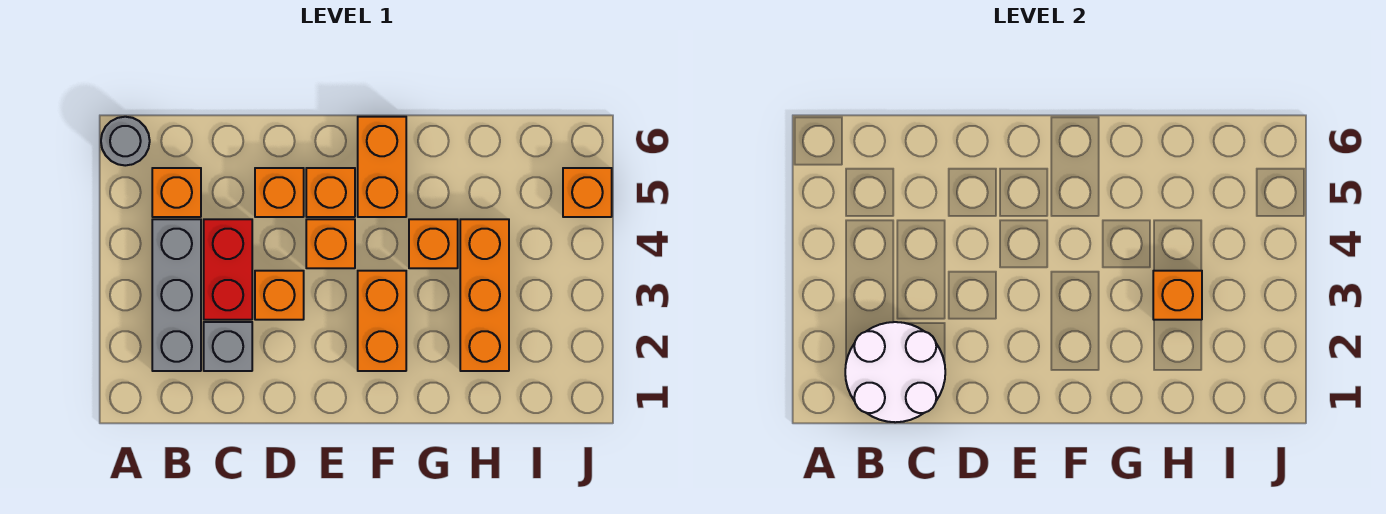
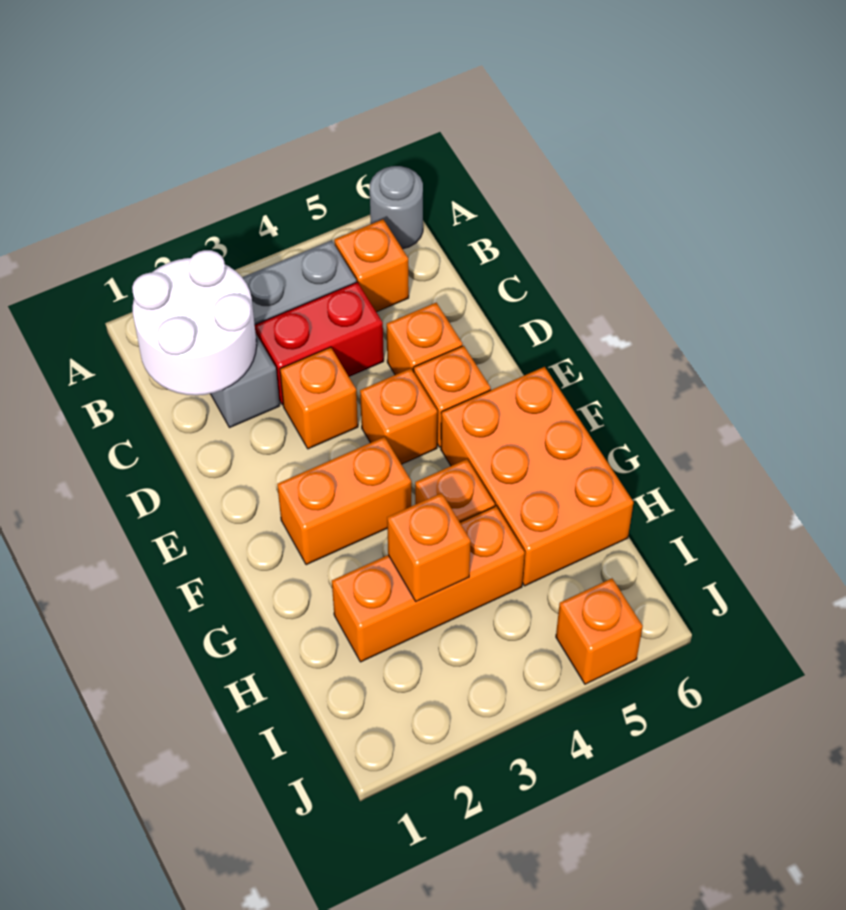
orange brick F5:F6 level 1 -> orange brick F5:H6 level 1

